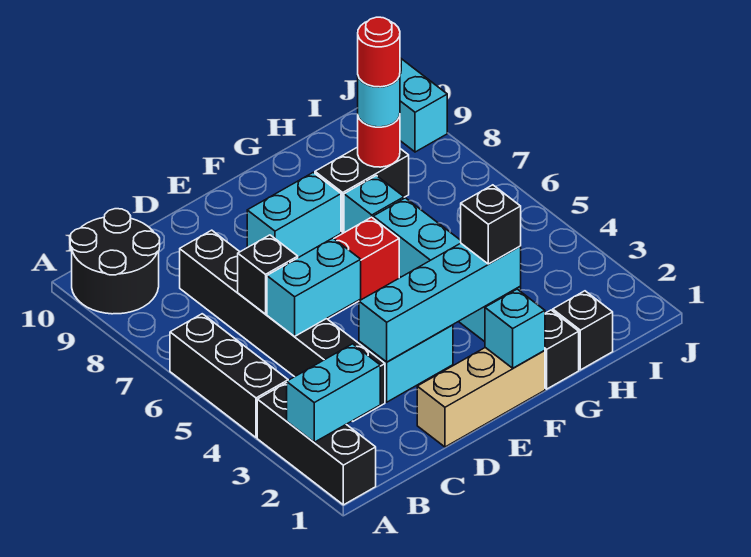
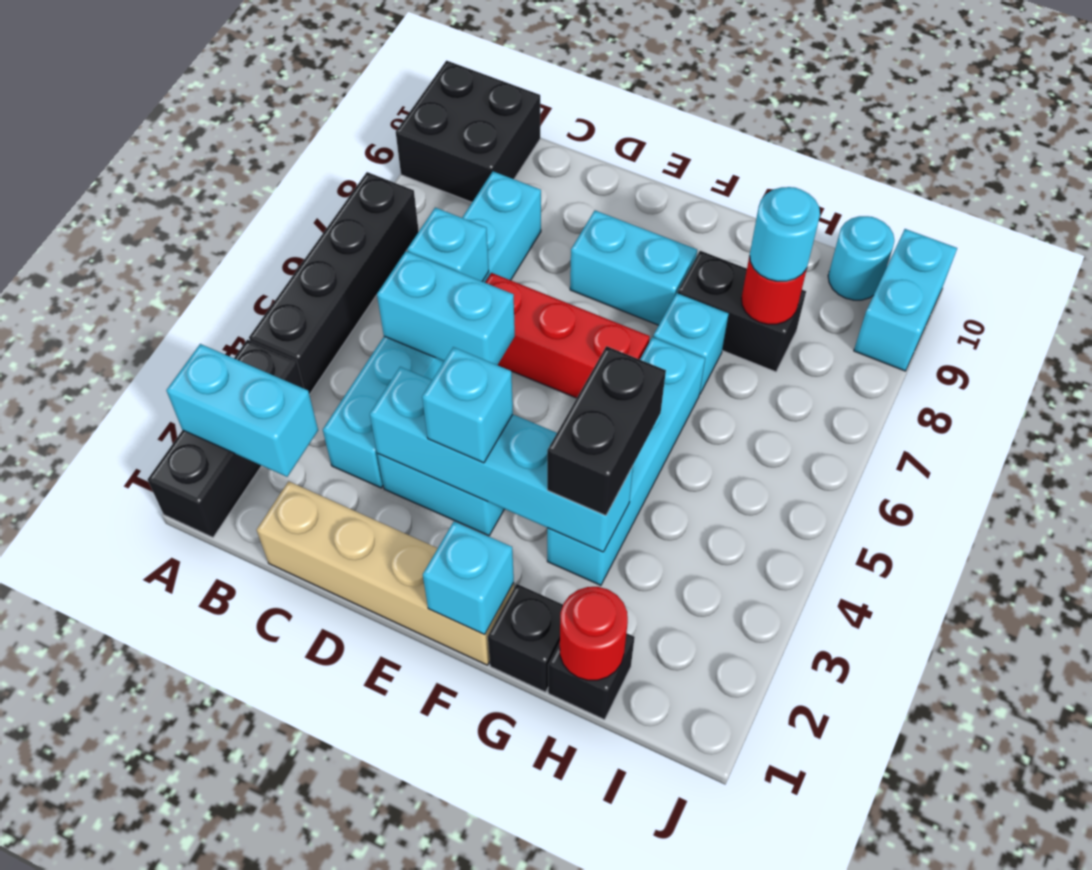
black brick A4:A6 level 1 -> black brick A4:A7 level 1
black round brick A9:B10 level 1 -> black brick A9:B10 level 1
black brick C3:C8 level 1 -> cyan brick C3:C8 level 1
black brick C6 level 2 -> cyan brick C6 level 2
tan brick D1:F1 level 1 -> tan brick C1:F1 level 1
none -> cyan brick E3 level 3
black brick G3 level 3 -> black brick G3:G4 level 3
red round brick H8 level 4 -> red round brick H1 level 2
none -> cyan round brick I10 level 1

